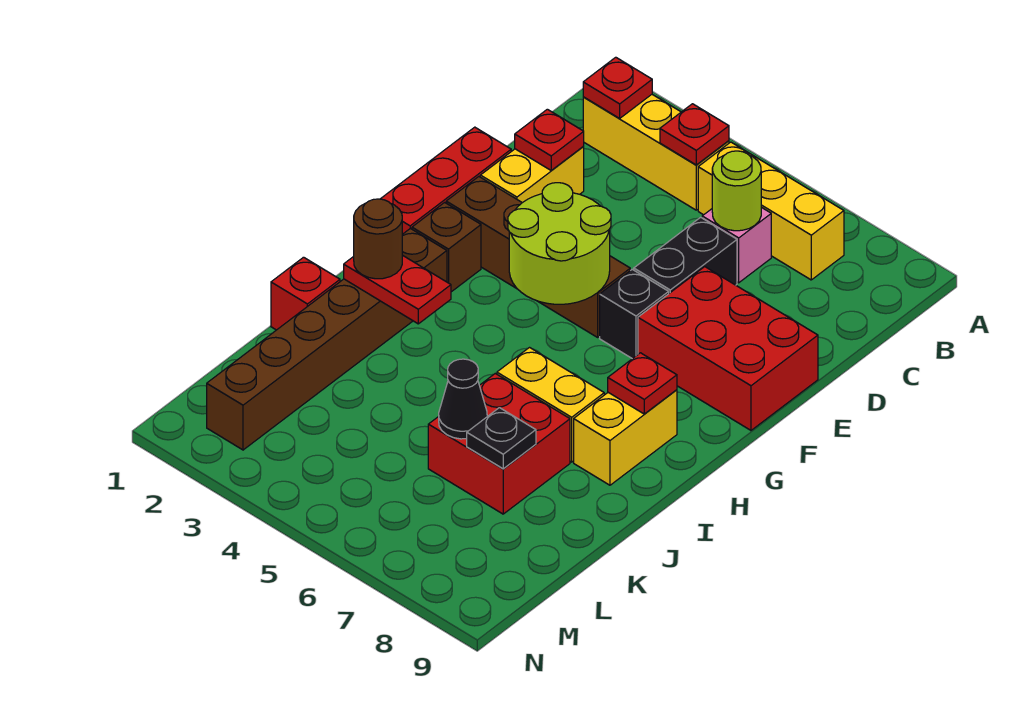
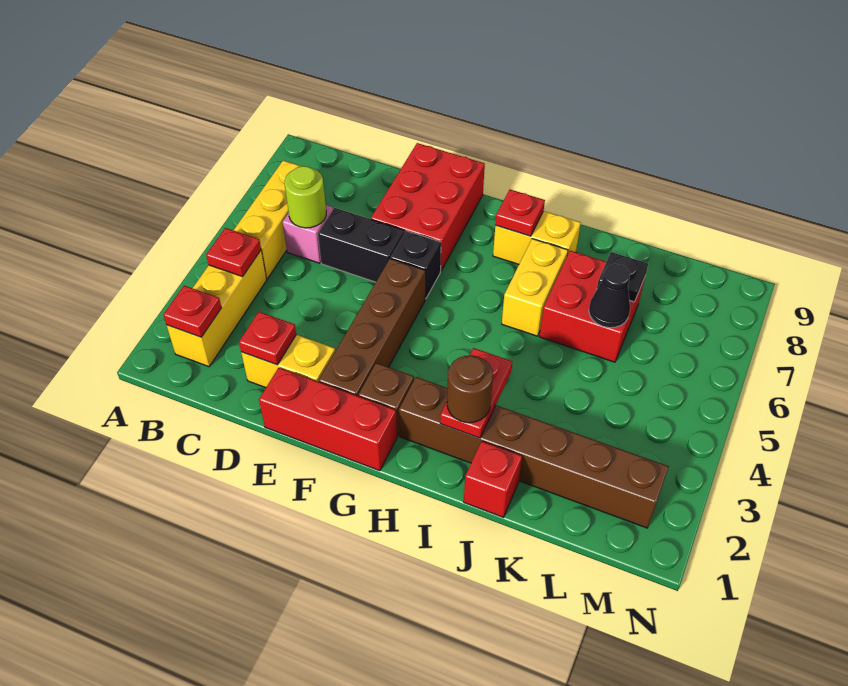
lime round brick F4:G5 level 2 -> none

